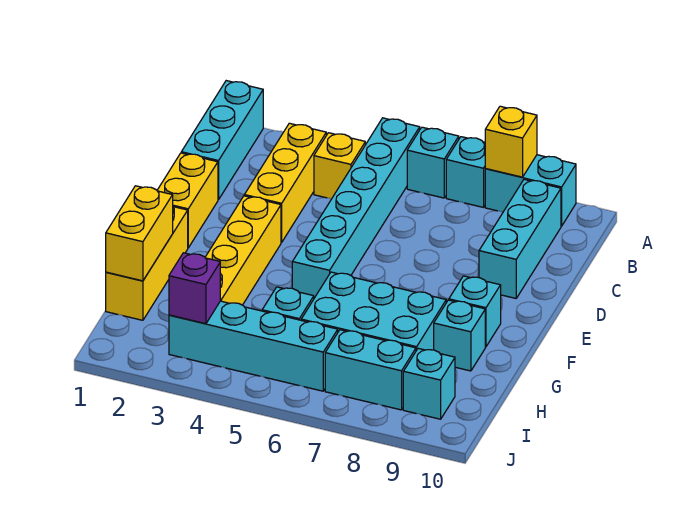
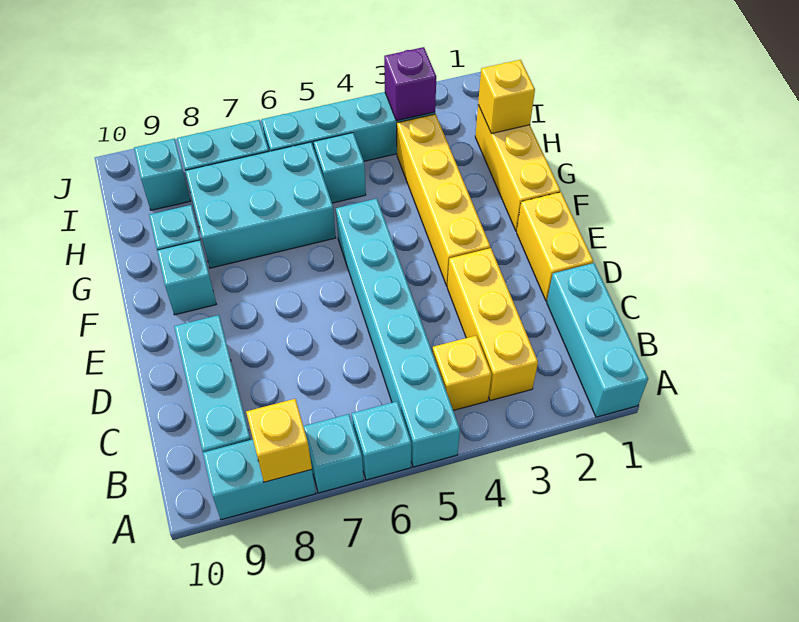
yellow brick G1:H1 level 2 -> yellow brick H1 level 2

